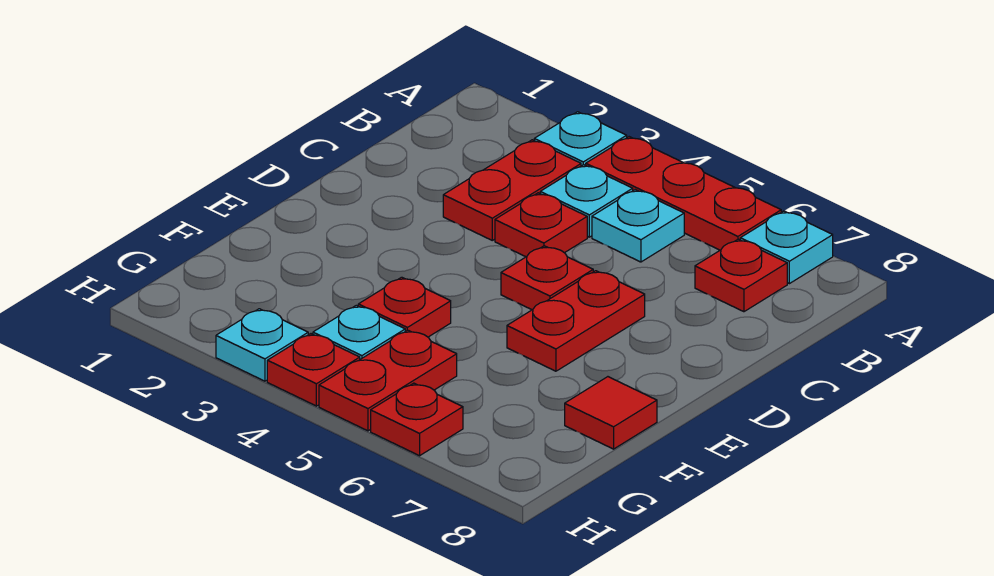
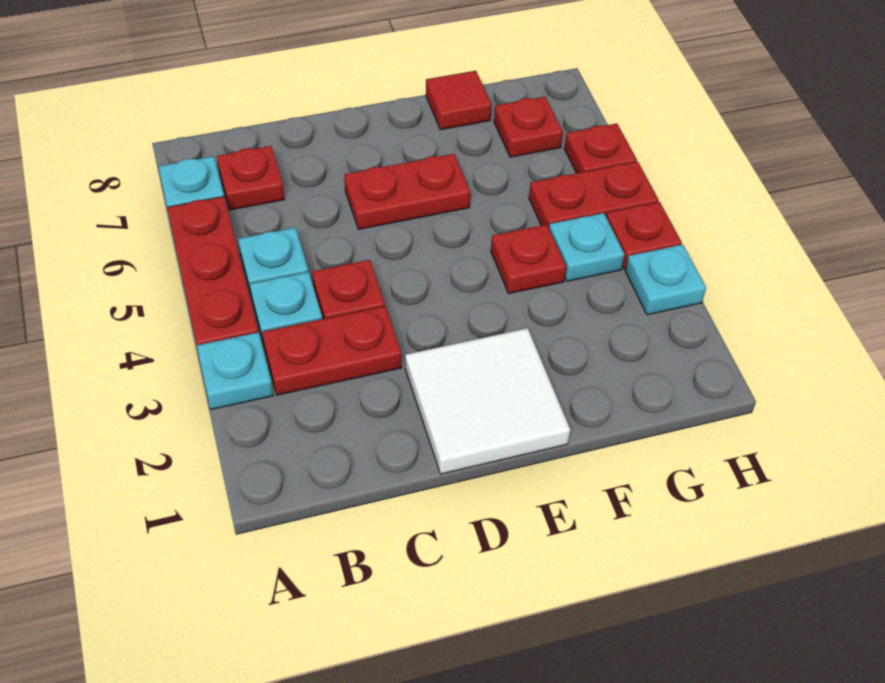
none -> white tile D1:E2 level 1
red plate D5 level 1 -> red plate G7 level 1

